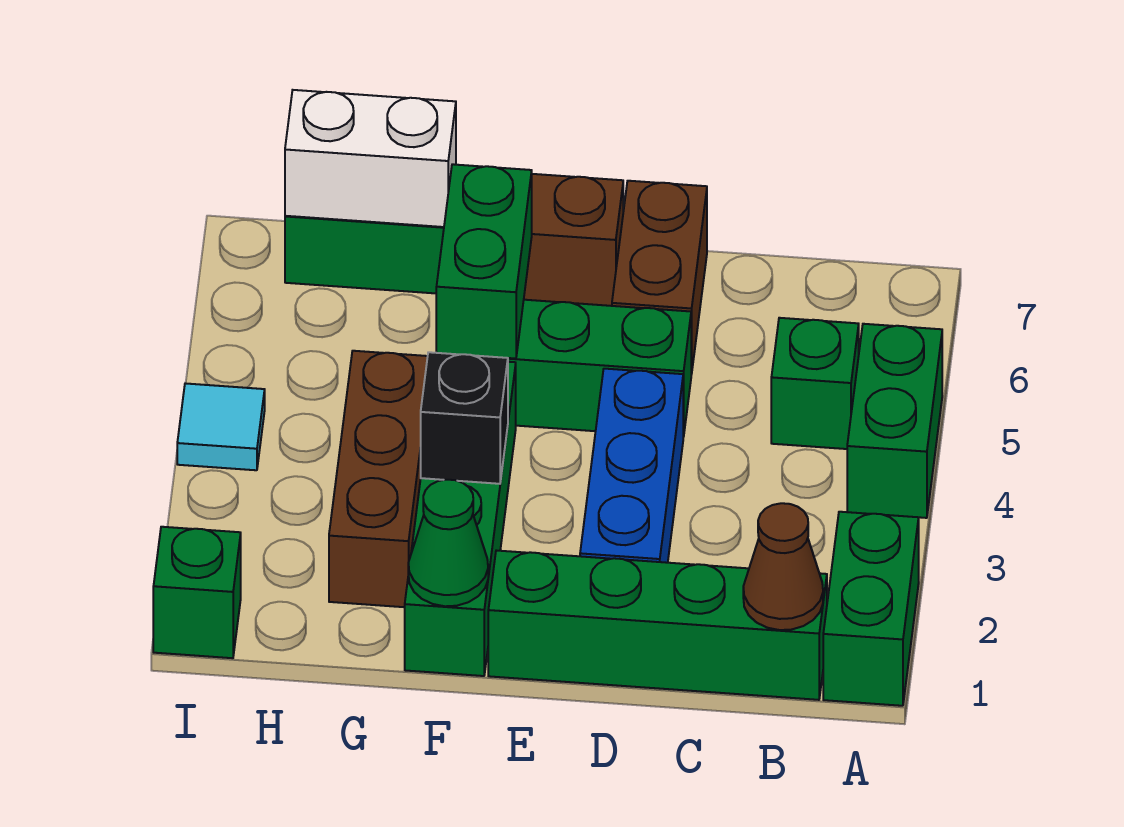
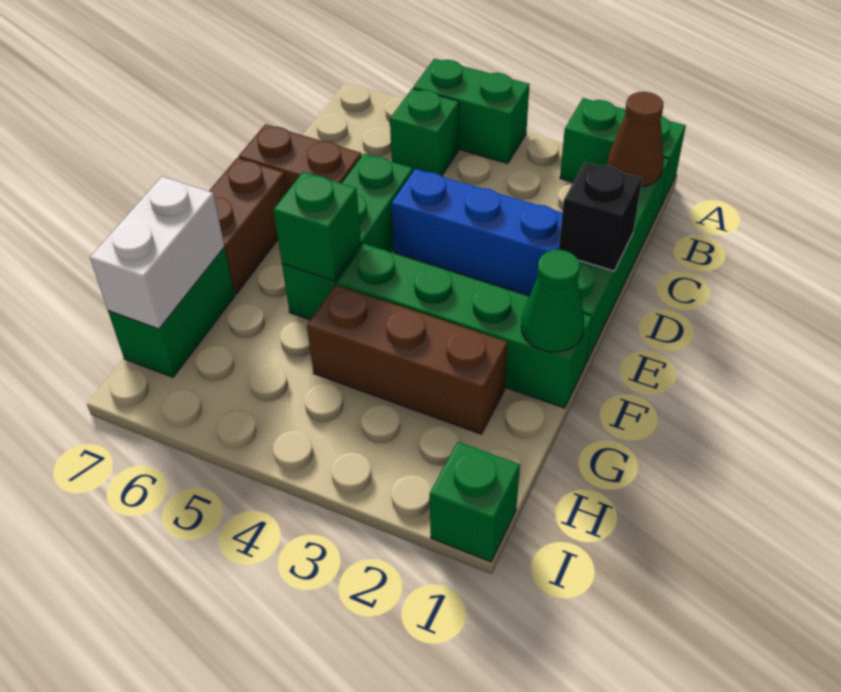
black brick F3 level 2 -> black brick D1 level 2
green brick F5:F6 level 2 -> green brick F5 level 2
cyan tile I4 level 1 -> none

